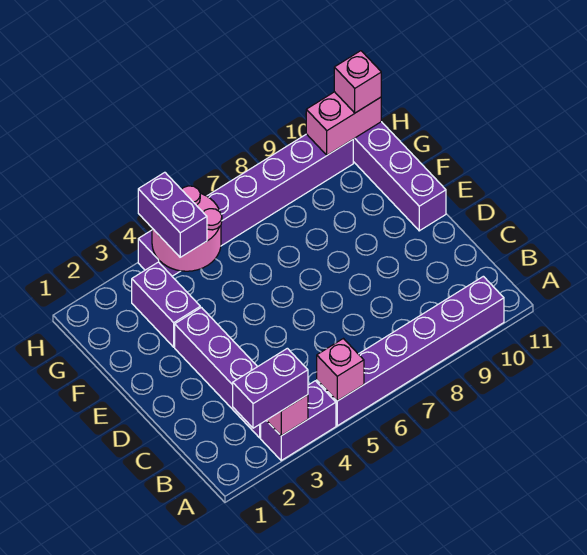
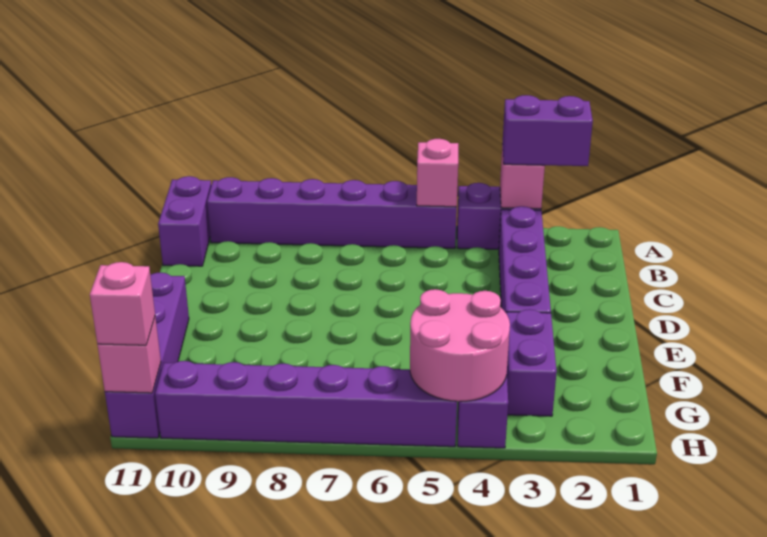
purple brick G4:H4 level 3 -> purple brick A11:B11 level 1
pink brick H10:H11 level 2 -> pink brick H11 level 2

